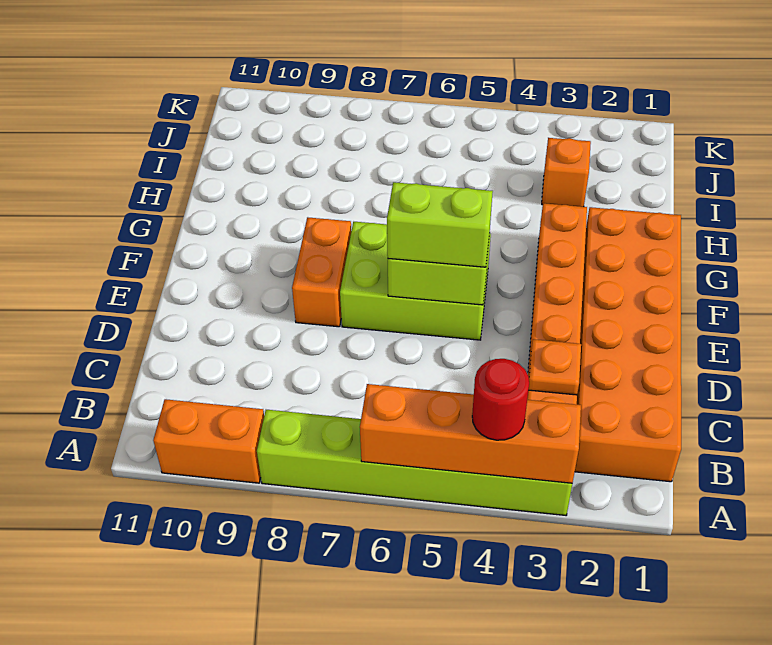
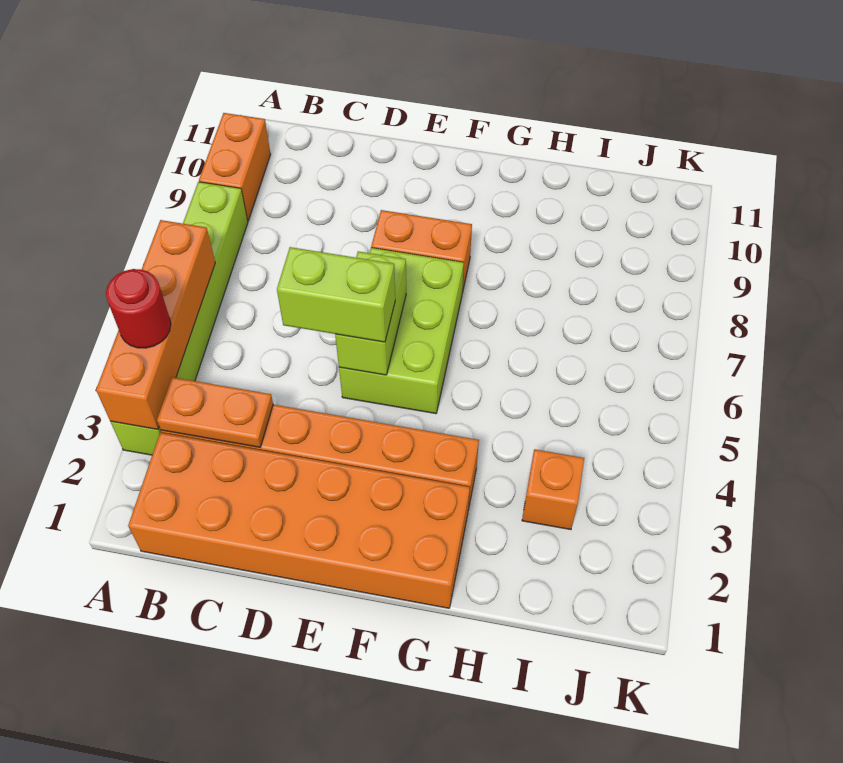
orange plate C3 level 2 -> orange plate B3:C3 level 2
lime brick E5:E6 level 3 -> lime brick D5:E5 level 3

